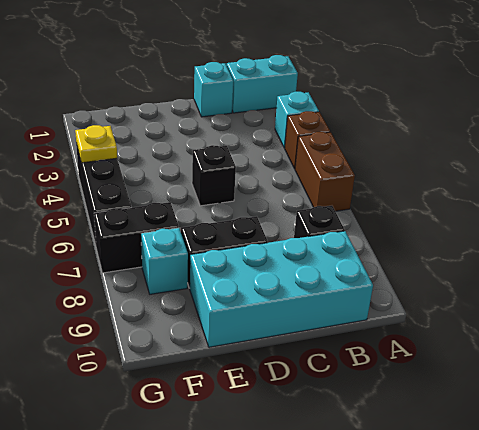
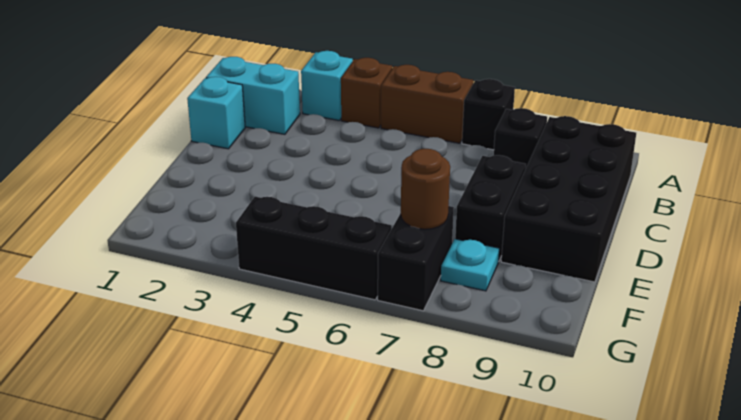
cyan brick A1:B1 level 1 -> cyan brick B1:B2 level 1
cyan brick B9:E10 level 1 -> black brick B9:E10 level 1
black brick D5 level 1 -> black brick A7 level 1
none -> brown round brick F7 level 2
cyan brick F8 level 1 -> cyan plate F8 level 1
yellow plate G4 level 2 -> none

